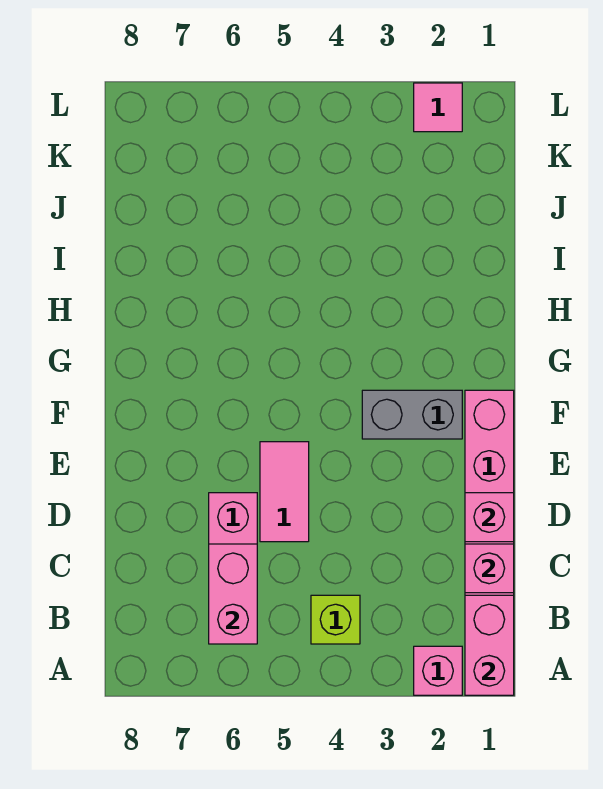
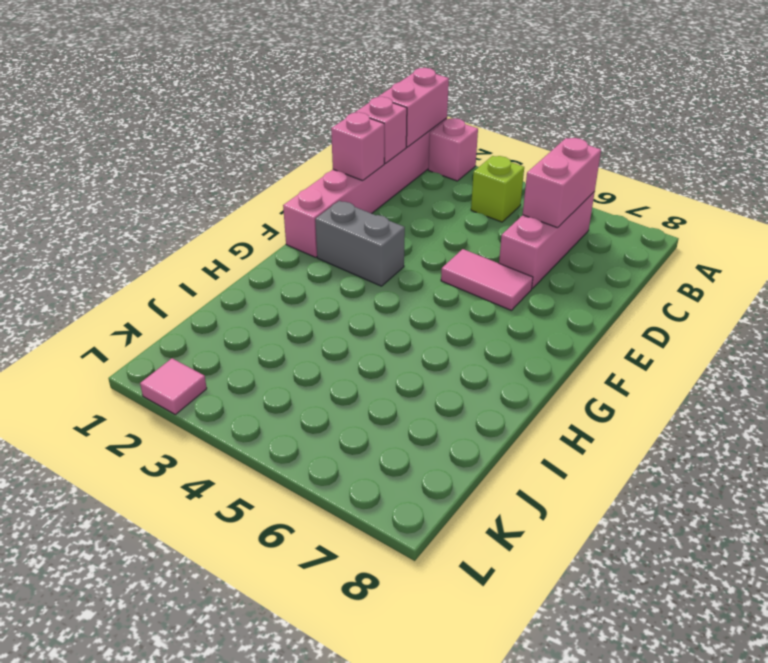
pink tile D5:E5 level 1 -> pink tile E5:E6 level 1

